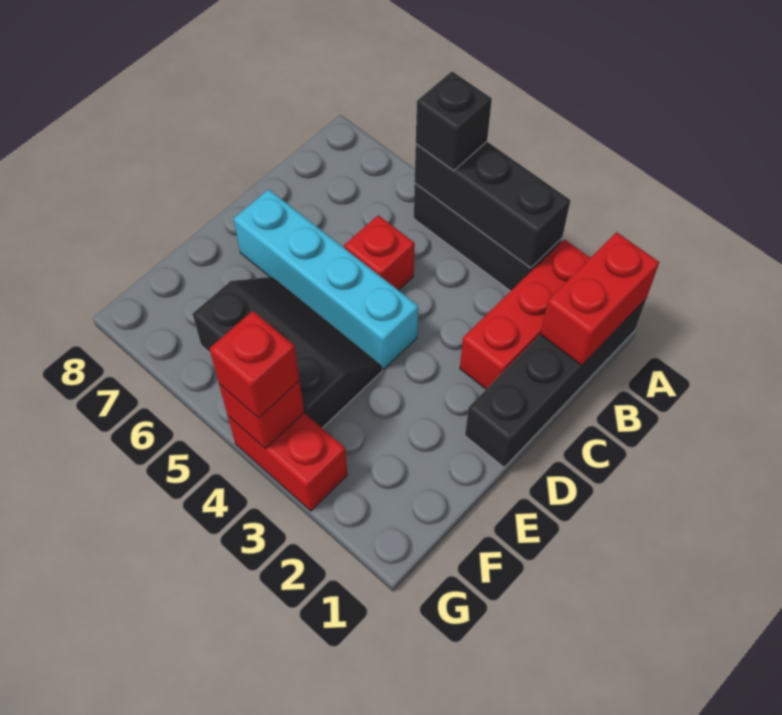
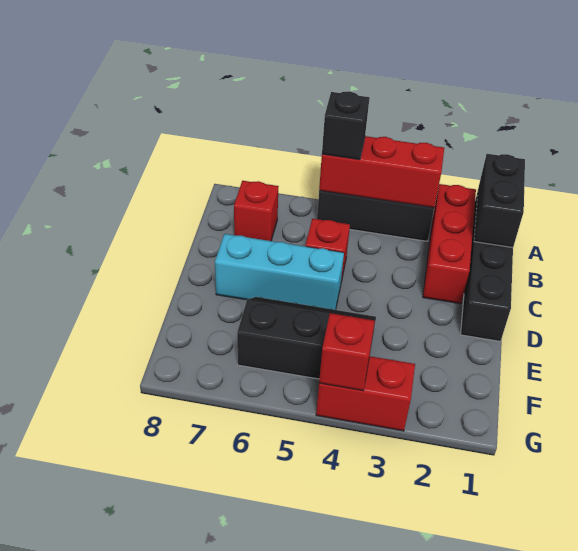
red brick A1:B1 level 2 -> black brick A1:B1 level 2
black brick A3:A5 level 2 -> red brick A3:A5 level 2
cyan brick D4:D7 level 1 -> cyan brick D5:D7 level 1
red brick G4 level 3 -> red brick B7 level 1

